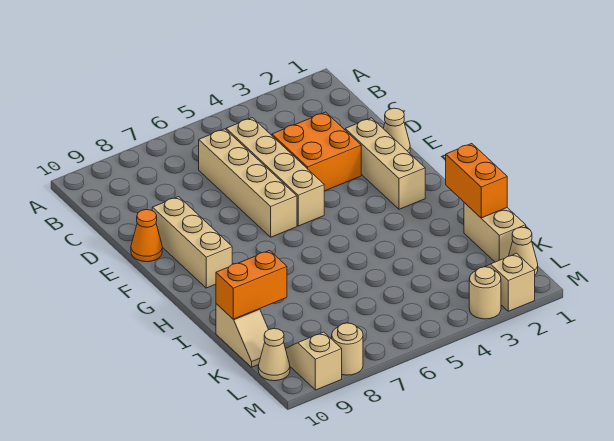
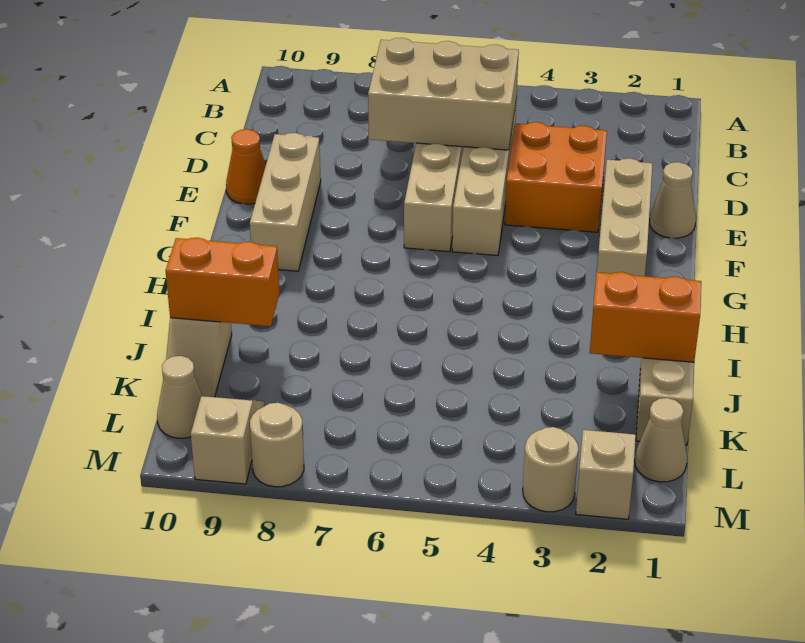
none -> tan brick C5:D7 level 2
orange brick I1:J1 level 2 -> orange brick J1:J2 level 2

